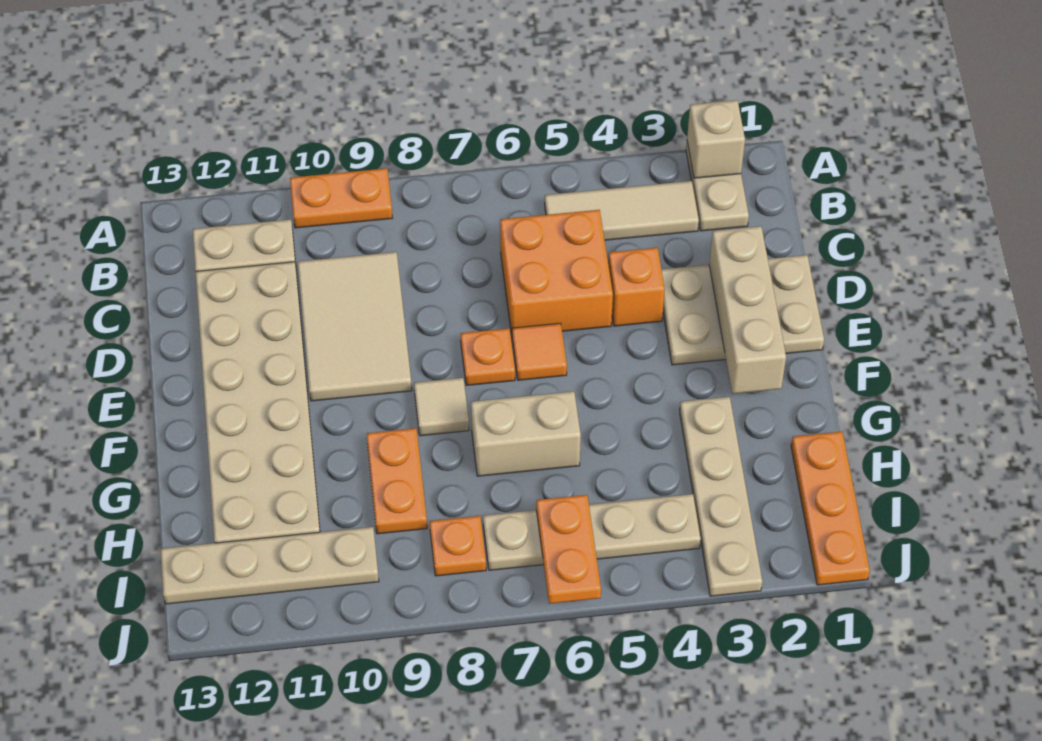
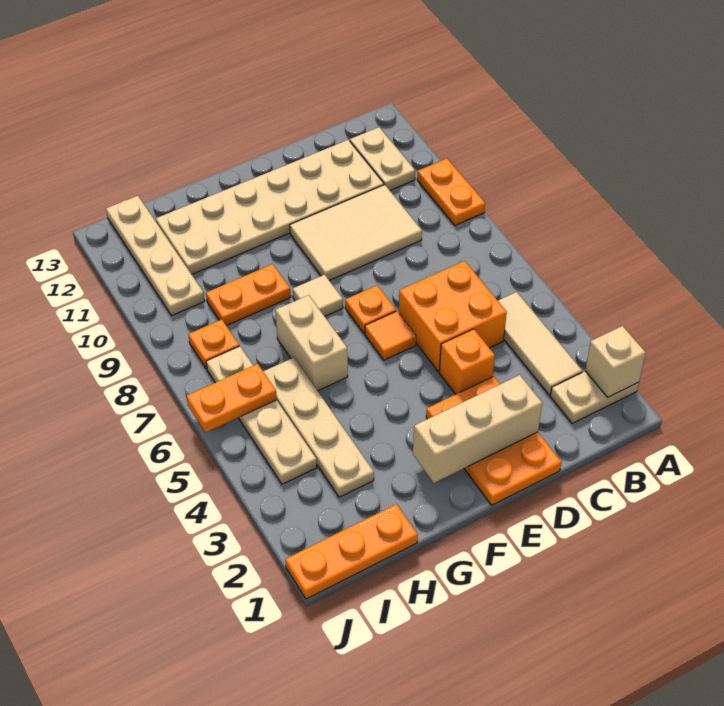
tan plate D1:E3 level 1 -> orange plate D1:E3 level 1
tan plate G3:J3 level 1 -> tan plate H3:H6 level 1

